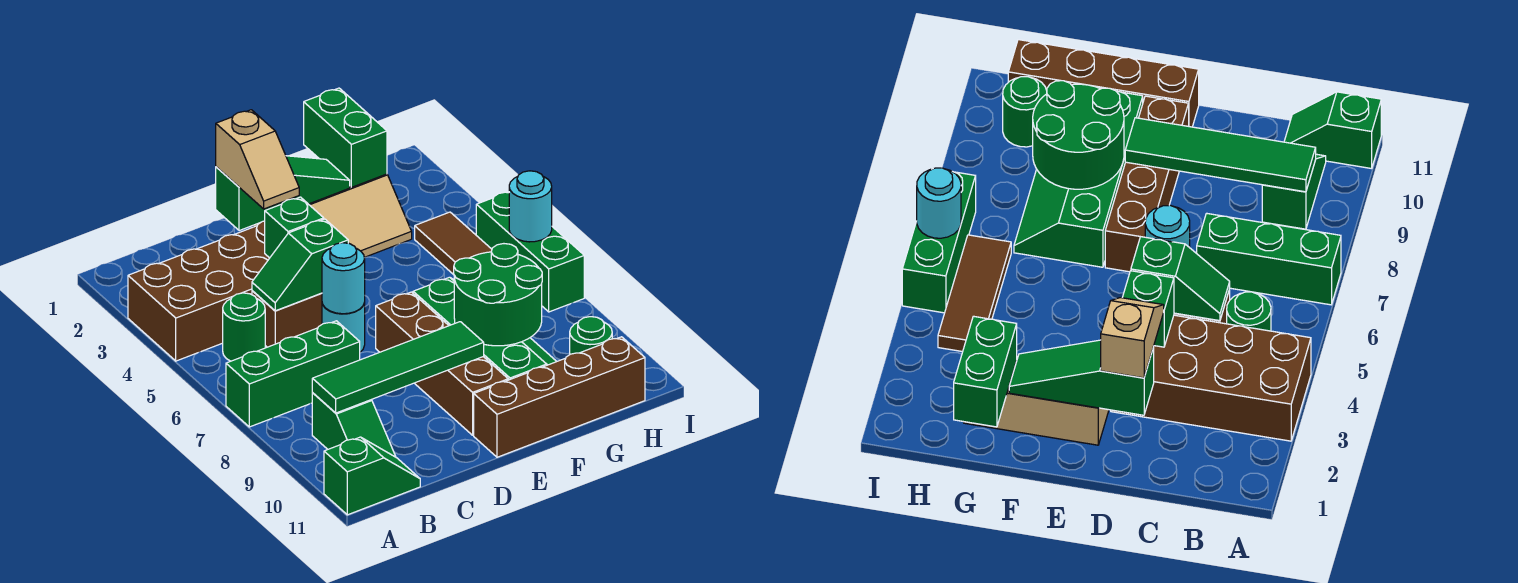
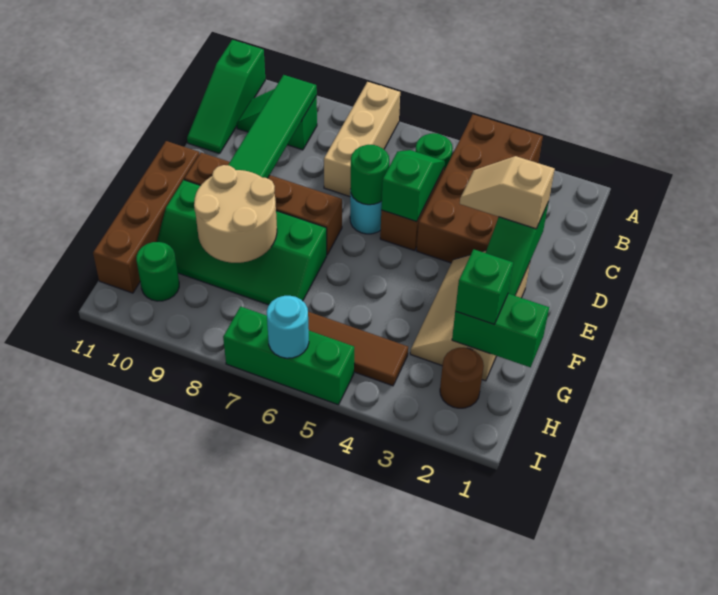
green brick A7:C7 level 1 -> tan brick A7:C7 level 1
green slope A11:B11 level 1 top A -> green slope A11:C11 level 1 top A
green brick D4 level 2 -> green brick G2 level 3
cyan round brick D6 level 2 -> green round brick D6 level 2
green round brick F8:G9 level 2 -> tan round brick F8:G9 level 2
none -> brown round brick H2 level 1

